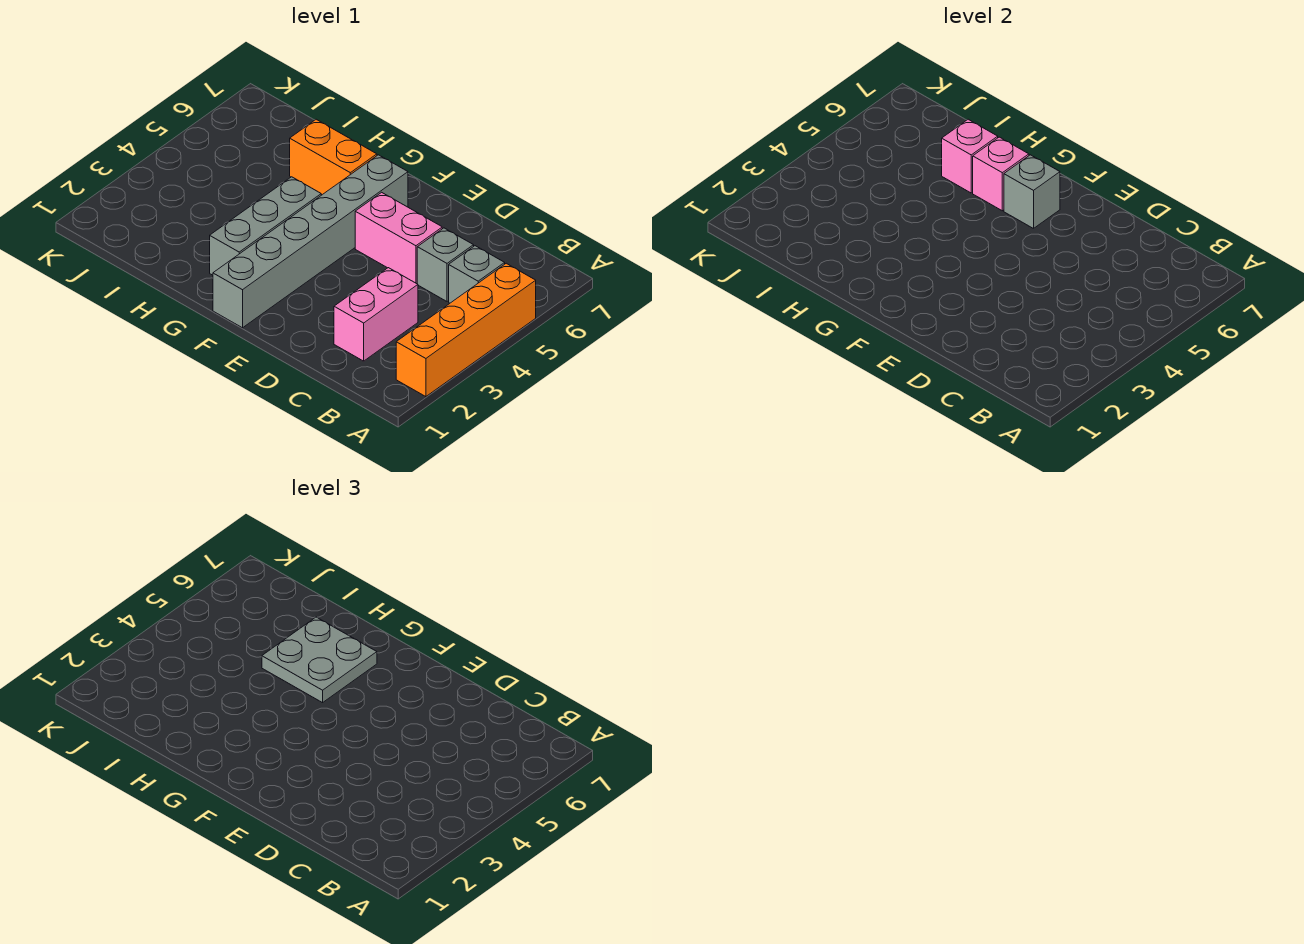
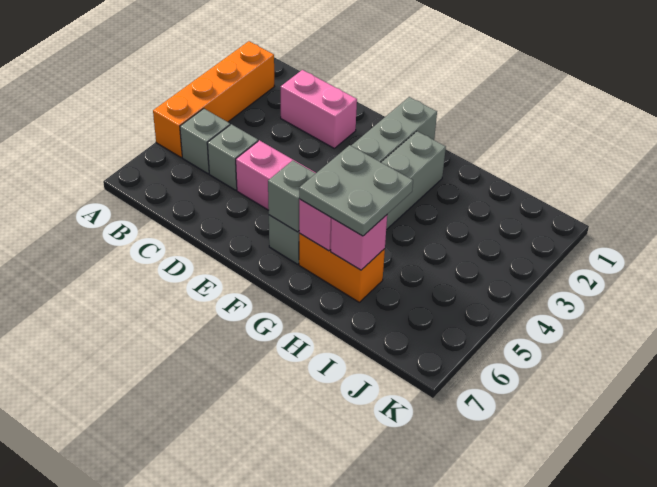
pink brick C2:C3 level 1 -> pink brick C2:D2 level 1

